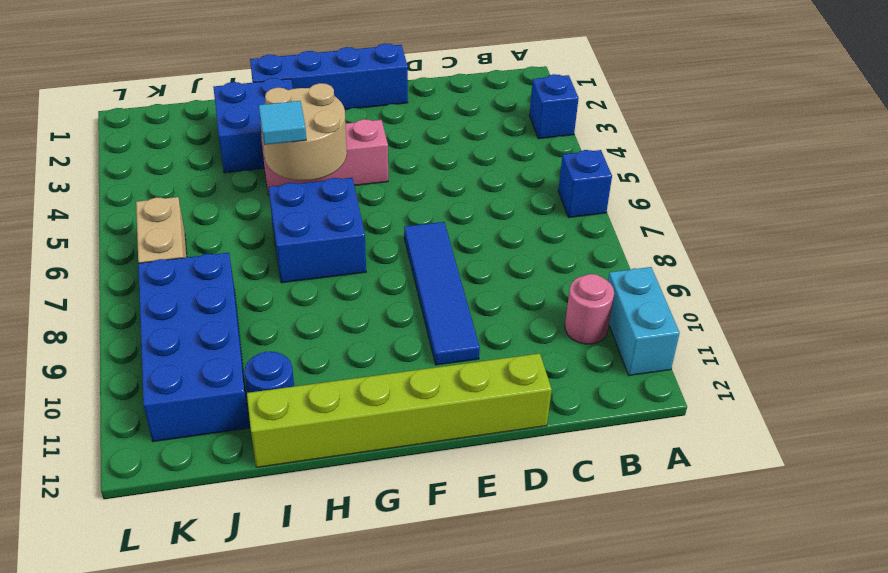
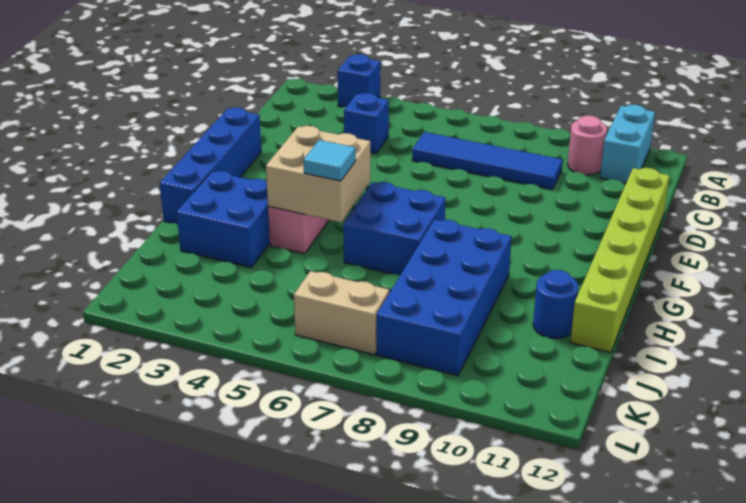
blue brick A6 level 1 -> blue brick C4 level 1
cyan brick A10:A11 level 1 -> cyan brick A11:B11 level 1
blue tile E7:E10 level 1 -> blue tile C6:C9 level 1
tan round brick G4:H5 level 2 -> tan brick G4:H5 level 2
blue brick J8:K11 level 1 -> blue brick H8:K9 level 1

